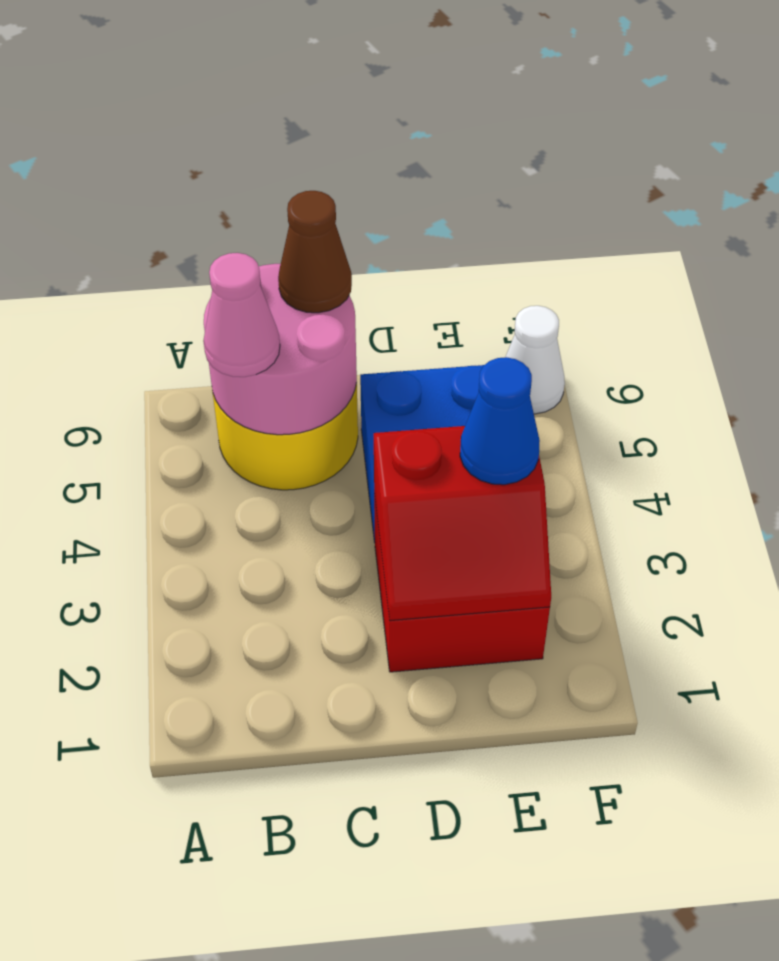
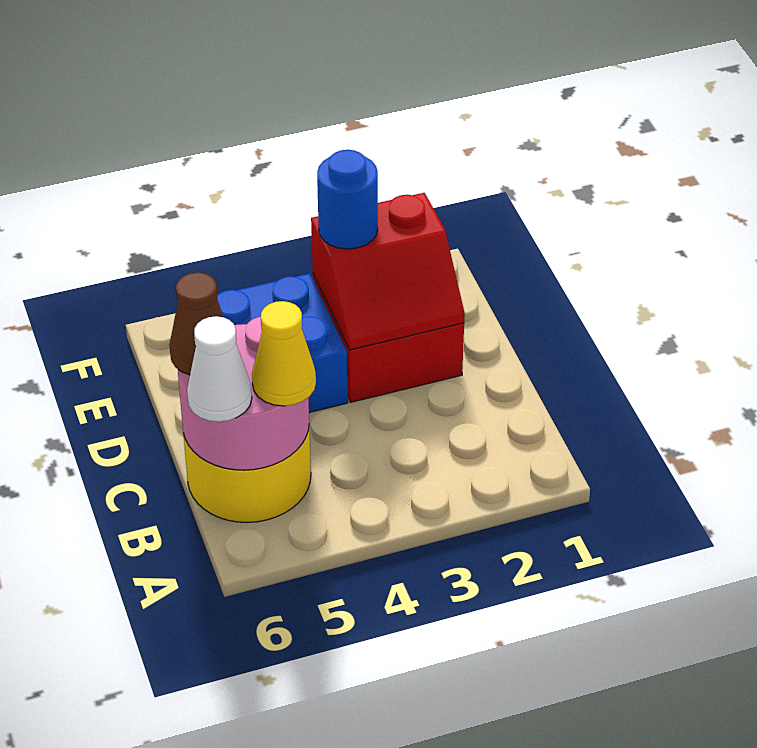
pink cone B5 level 3 -> yellow cone B5 level 3
red slope D2:E3 level 2 top 3 -> red slope D2:E3 level 2 top E
blue cone E3 level 3 -> blue round brick E3 level 3
white cone F6 level 1 -> white cone B6 level 3

